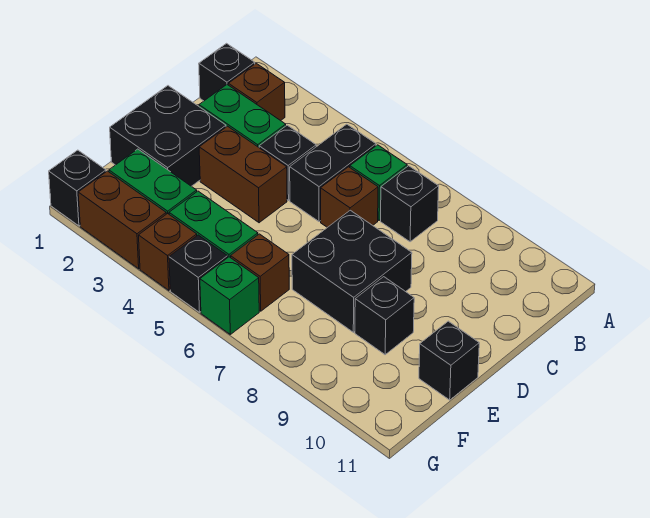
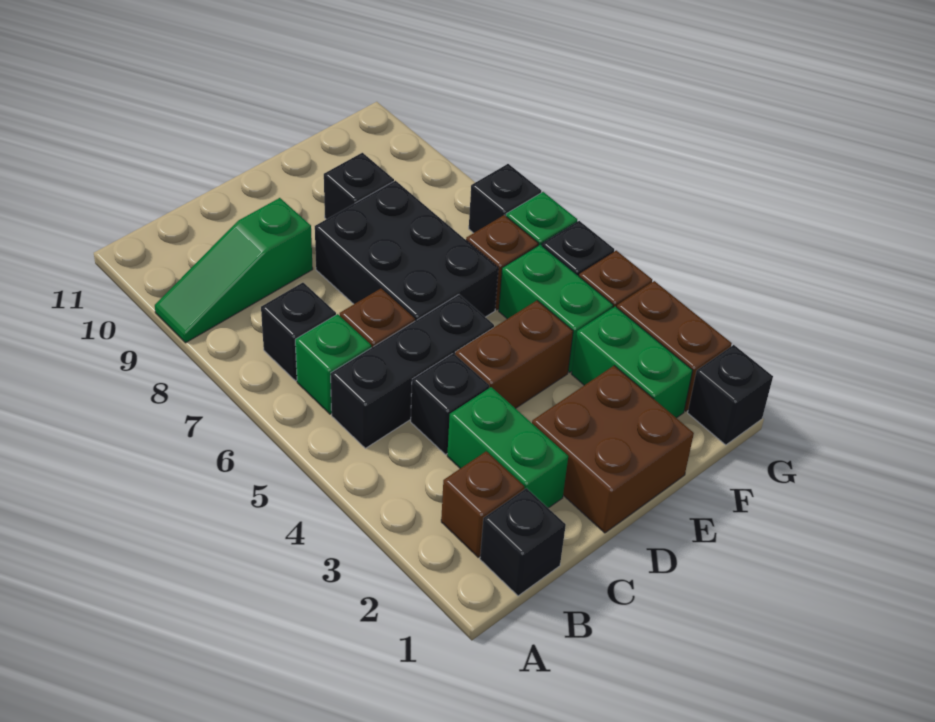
none -> green slope A9:C9 level 1 top C
black brick B5:C5 level 1 -> black brick B5:D5 level 1
black brick D1:E2 level 1 -> brown brick D1:E2 level 1
brown brick D3:D4 level 1 -> brown brick D4:E4 level 1
black brick D7:E8 level 1 -> black brick D6:E8 level 1
black brick E11 level 1 -> black brick G7 level 1

